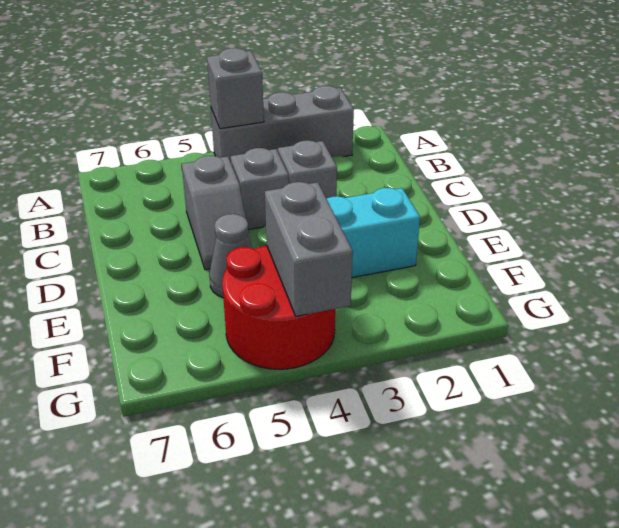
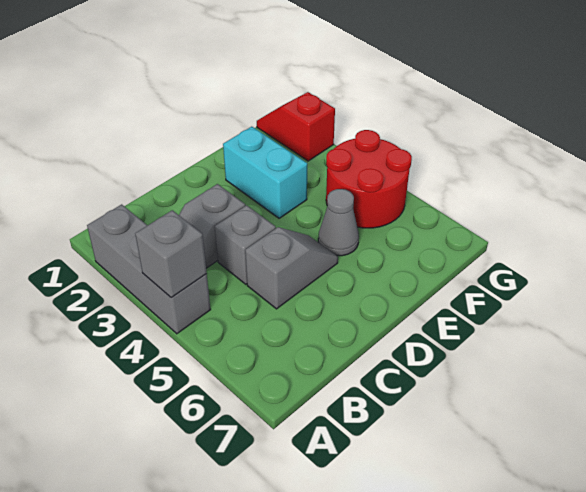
grey brick F4:G4 level 2 -> none
none -> red slope G1:G2 level 1 top 2

